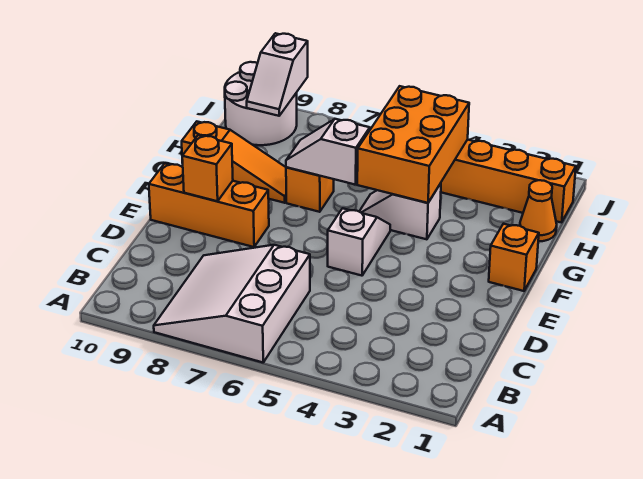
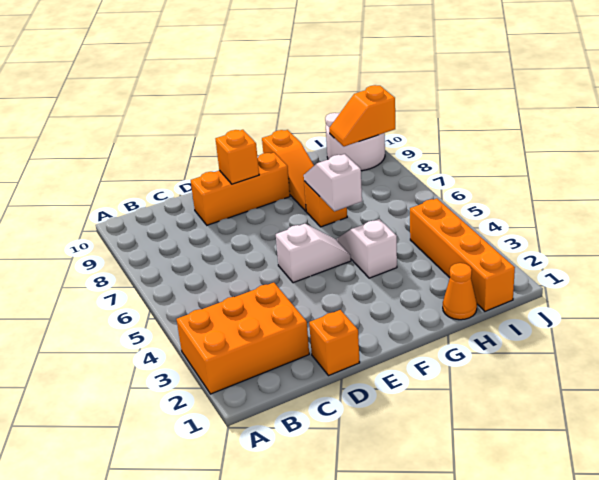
white slope A6:C8 level 1 top 6 -> none
orange brick E8:E10 level 1 -> orange brick D9:F9 level 1
orange brick F1 level 1 -> orange brick D1 level 1
orange brick G4:I5 level 2 -> orange brick A2:C3 level 1
white slope I9:J9 level 2 top J -> orange slope I9:J9 level 2 top J

